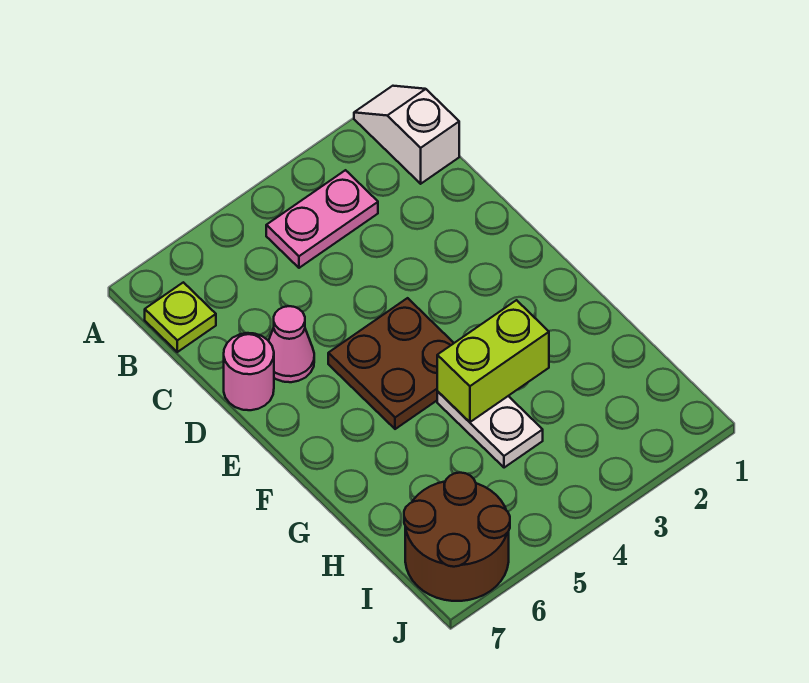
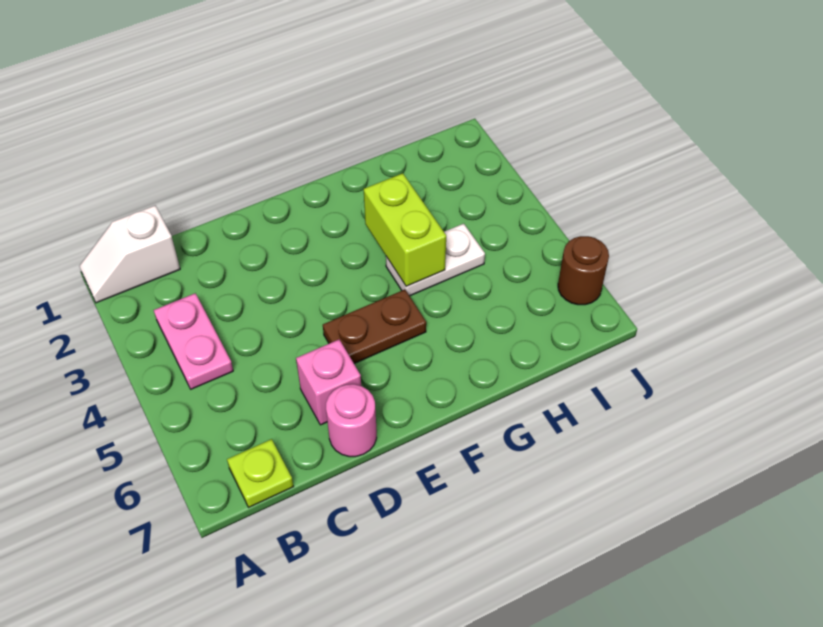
pink cone D6 level 1 -> pink brick D6 level 1
brown plate E4:F5 level 1 -> brown plate E5:F5 level 1
brown round brick I6:J7 level 1 -> brown round brick J6 level 1

